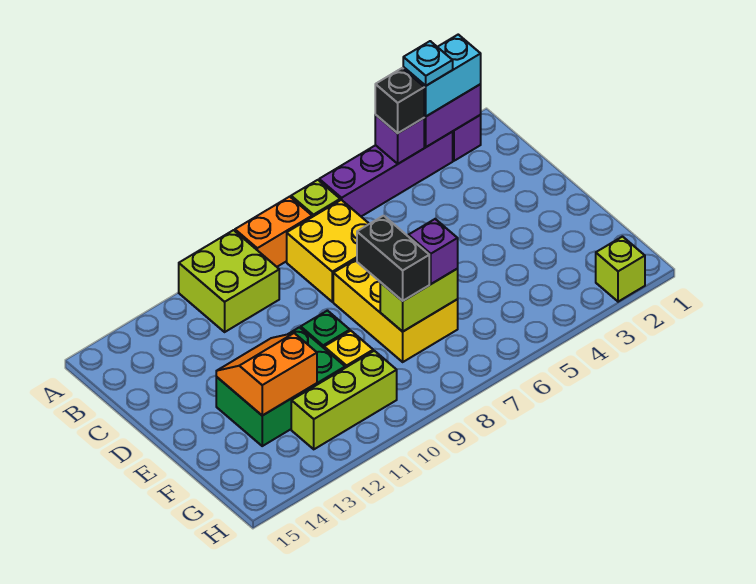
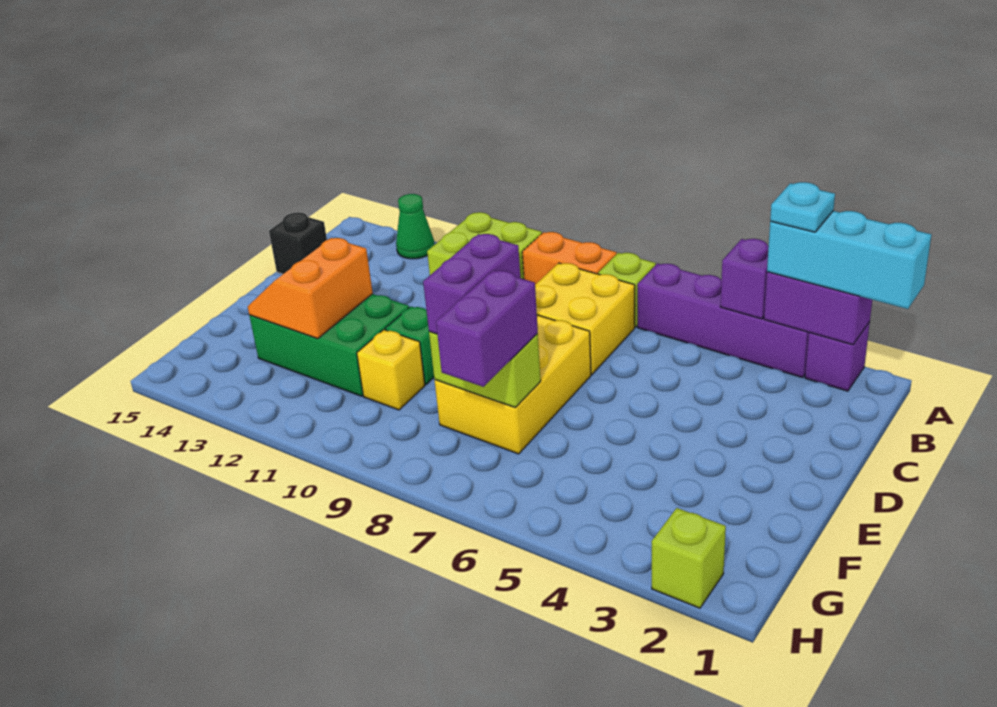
cyan brick A2:A3 level 3 -> cyan brick A1:A3 level 3
black brick A4 level 3 -> black brick C15 level 1
none -> green cone A13 level 1
black brick E8:F8 level 3 -> purple brick E8:F8 level 3
orange slope E12:F13 level 2 top F -> orange slope E12:F13 level 2 top 12
purple brick F7 level 3 -> purple brick F7:G7 level 3
lime brick G10:G12 level 1 -> none

